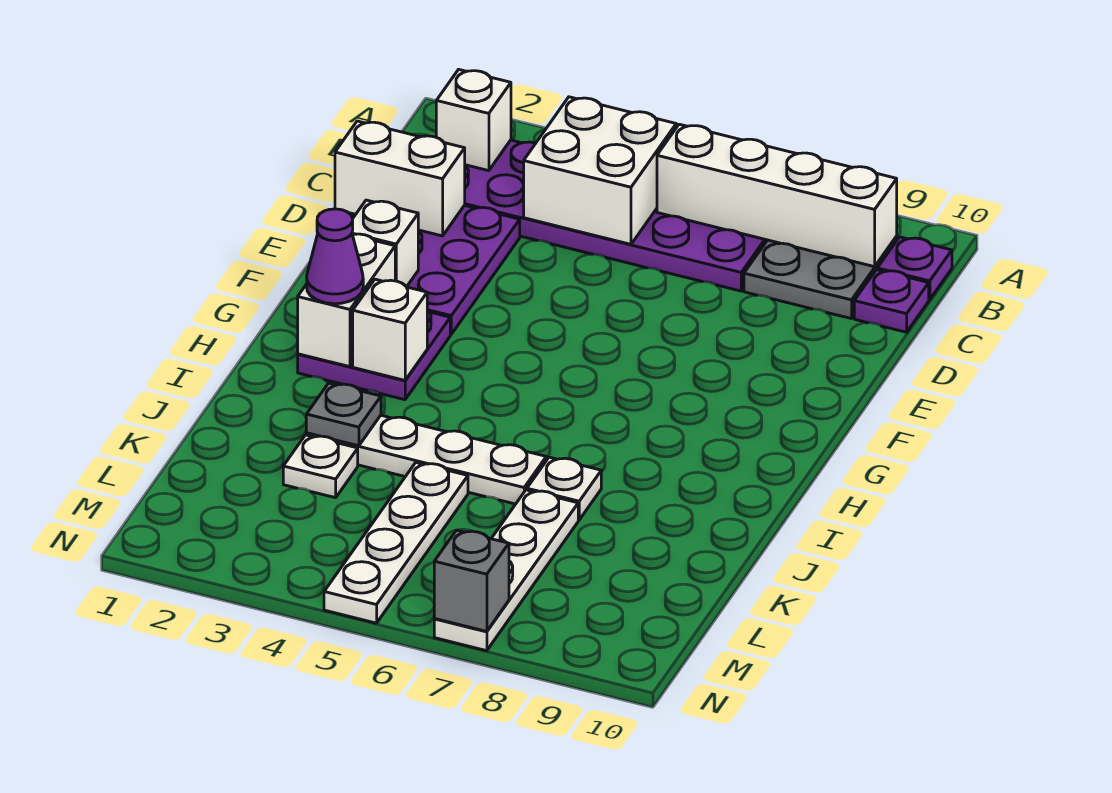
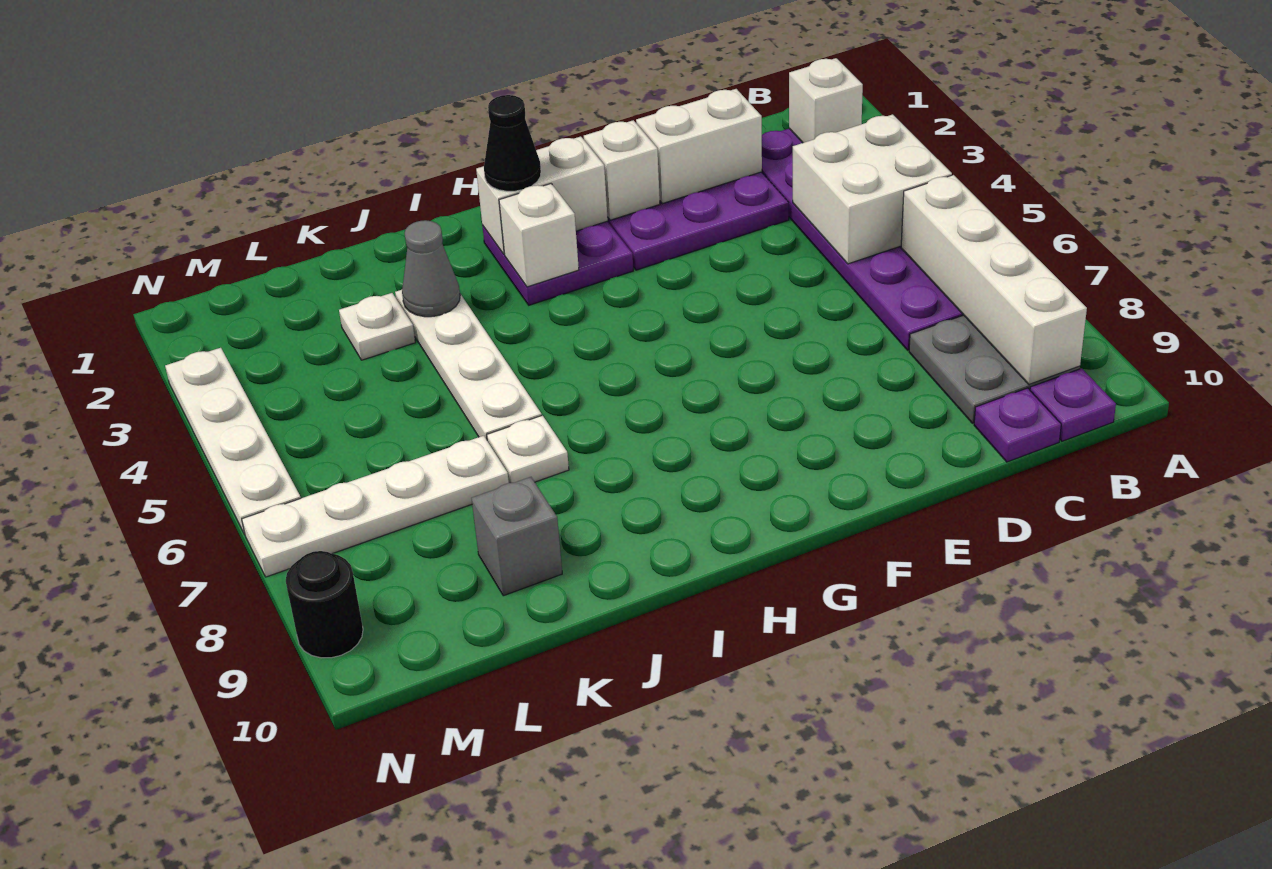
white brick D1:D2 level 2 -> white brick D2:E2 level 2
purple cone H2 level 3 -> black cone H2 level 3
grey plate J3 level 2 -> grey cone J3 level 2
white plate K5:N5 level 1 -> white plate N3:N6 level 1
grey brick N7 level 2 -> grey brick K9 level 1
none -> black round brick N9 level 1

